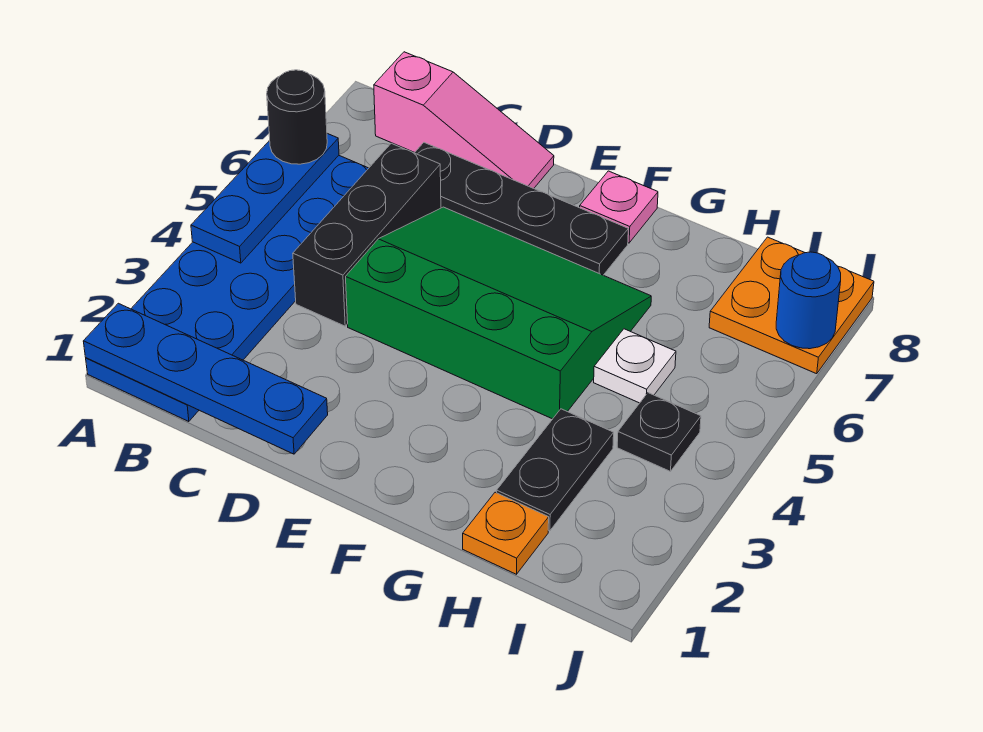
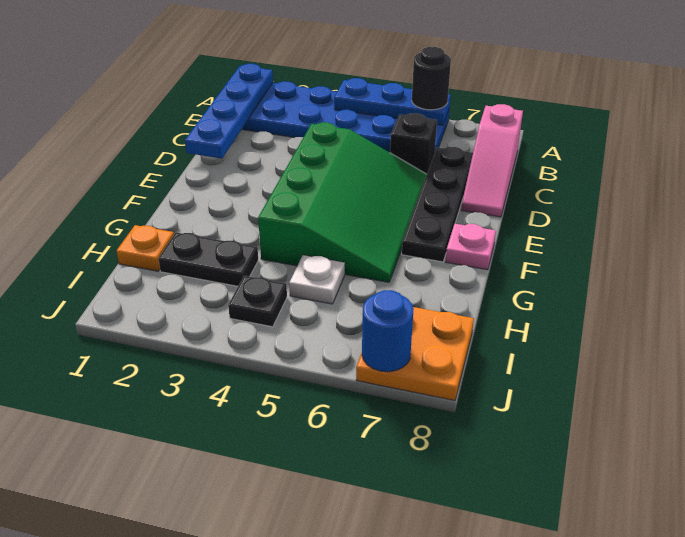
black brick C4:C6 level 1 -> black brick C6 level 1

